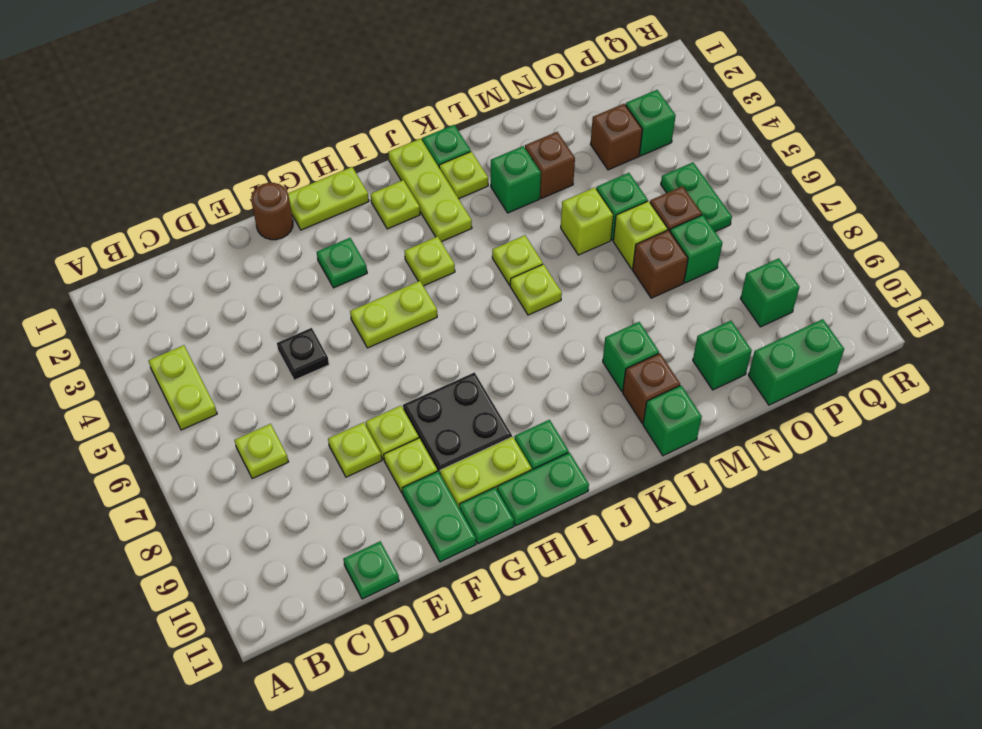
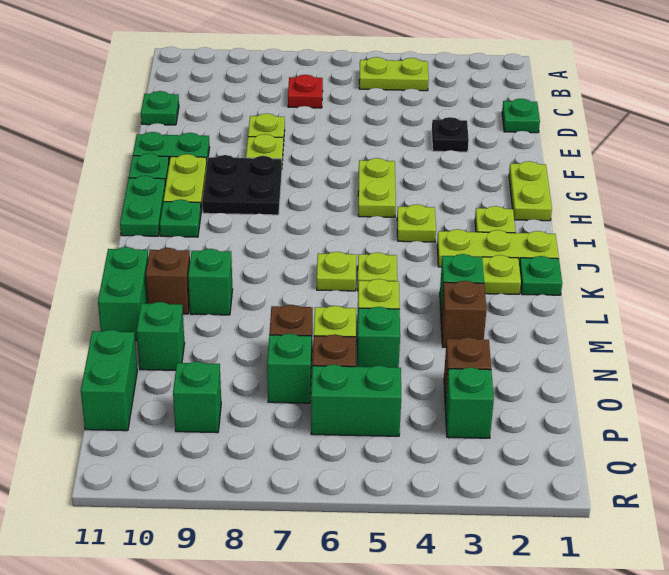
lime plate C7 level 1 -> red plate C7 level 1
black plate E5 level 1 -> black plate E3 level 1
brown round brick F1 level 1 -> none
lime plate F9 level 1 -> none
green plate G3 level 1 -> green plate D1 level 1
green brick L11 level 1 -> green brick L11:M11 level 1
green plate P5:P6 level 1 -> green brick P5:P6 level 1

